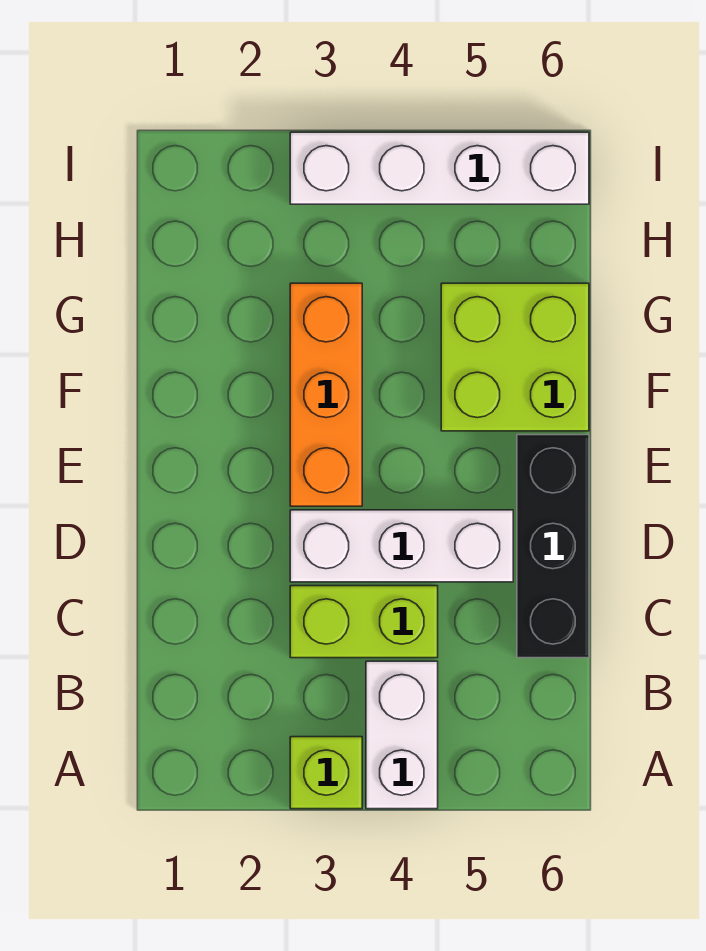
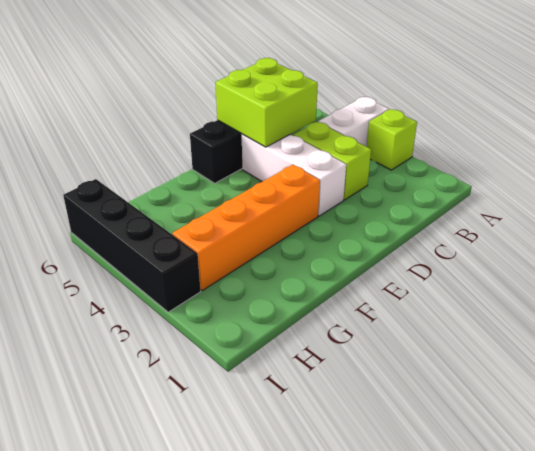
orange brick E3:G3 level 1 -> orange brick E3:H3 level 1
lime brick F5:G6 level 1 -> lime brick C5:D6 level 2
white brick I3:I6 level 1 -> black brick I3:I6 level 1

